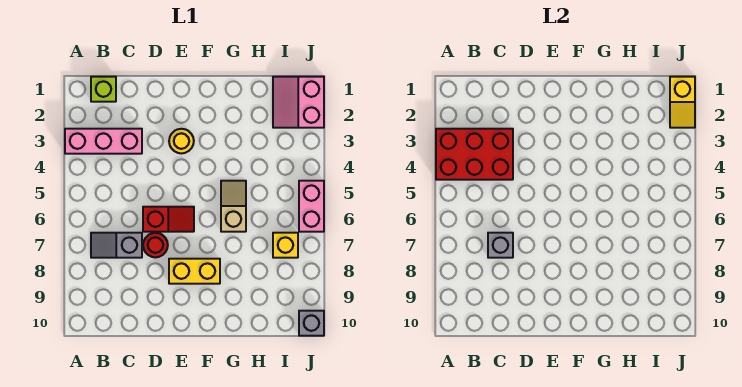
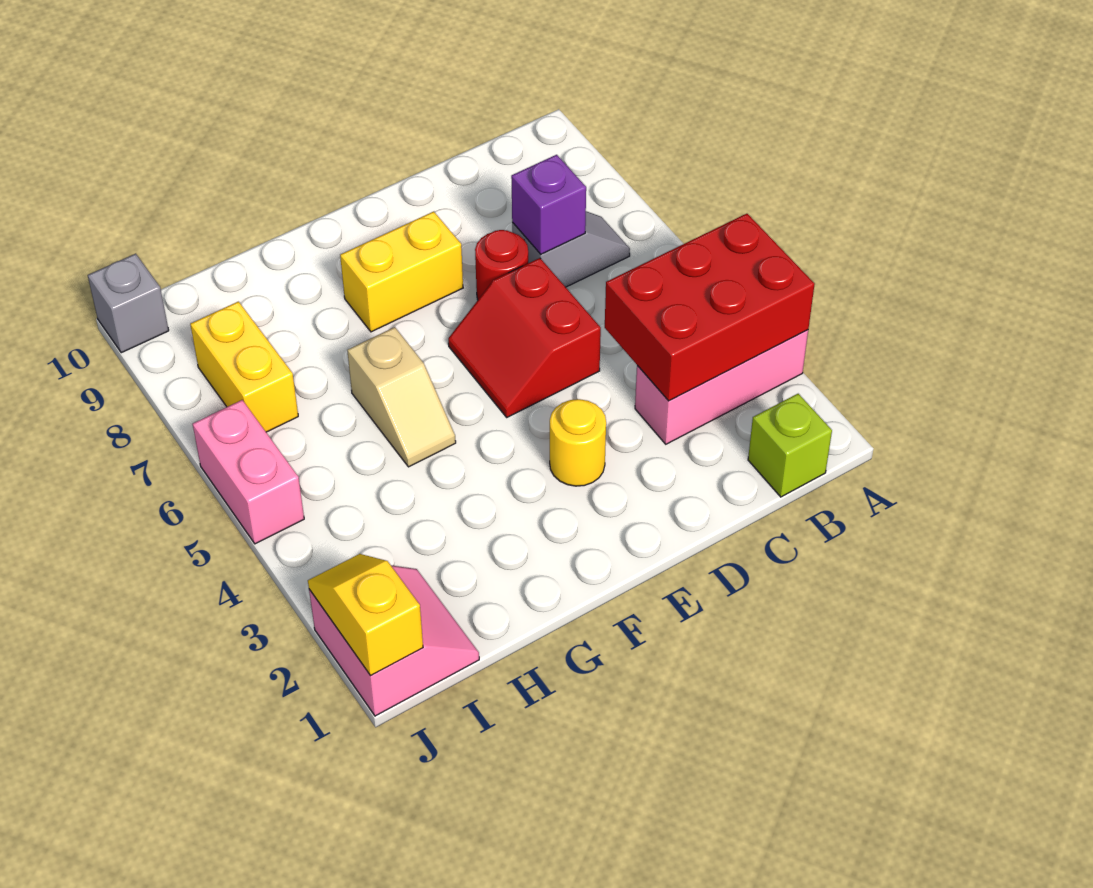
grey brick C7 level 2 -> purple brick C7 level 2
red slope D6:E6 level 1 top D -> red slope D5:E6 level 1 top D
yellow brick I7 level 1 -> yellow brick I7:I8 level 1

